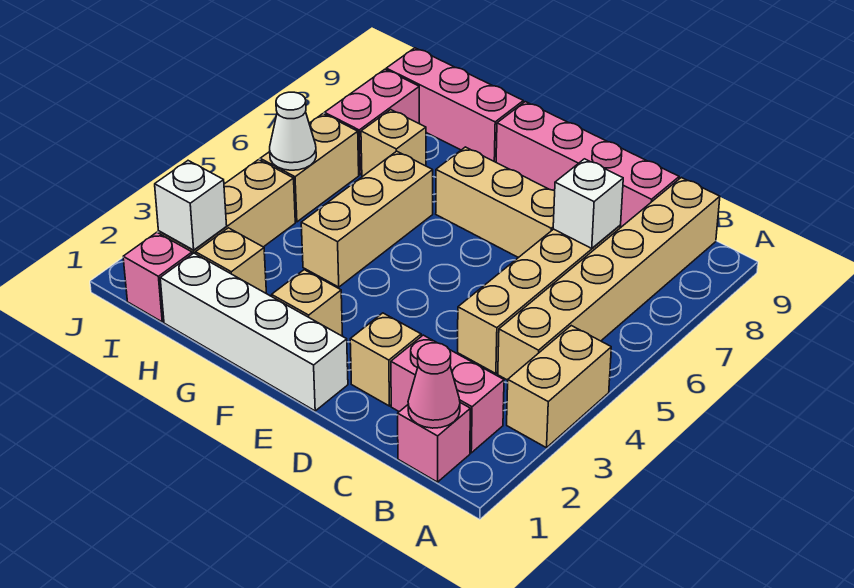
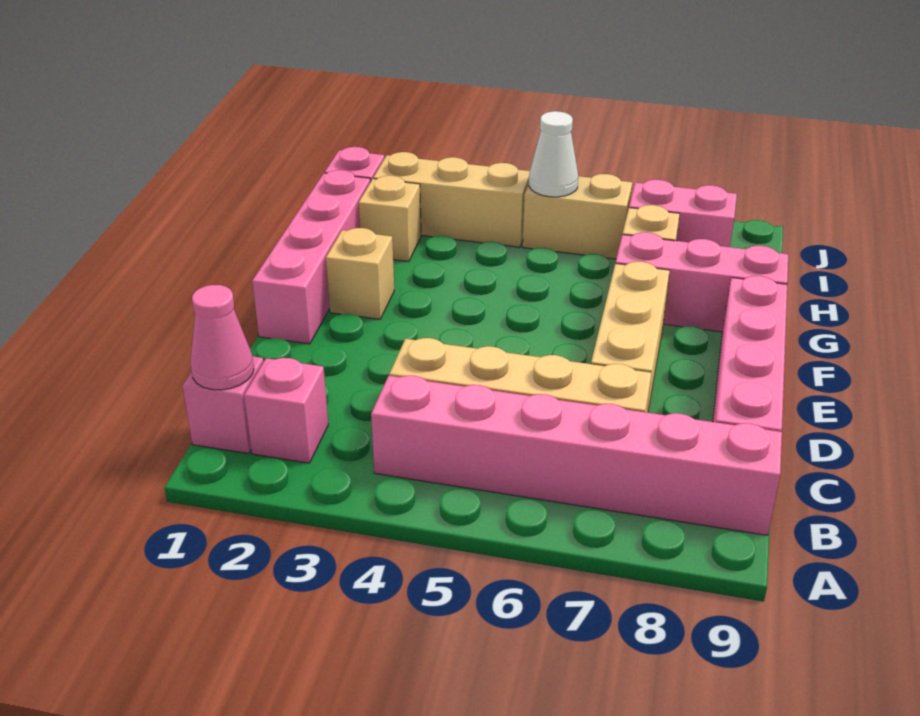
tan brick A3:A4 level 1 -> none
pink brick B2:C2 level 1 -> pink brick B2 level 1
tan brick B4:B9 level 1 -> pink brick B4:B9 level 1
white brick C7 level 2 -> none
tan brick D2 level 1 -> none
white brick E1:H1 level 1 -> pink brick E1:H1 level 1
tan brick G4:G6 level 1 -> none
pink brick G9:I9 level 1 -> pink brick G7:G9 level 1
white brick I2 level 2 -> none

